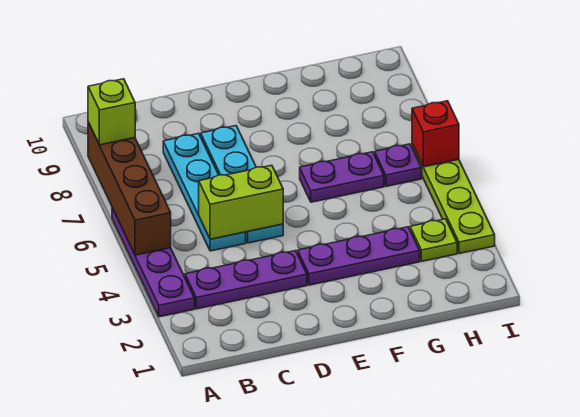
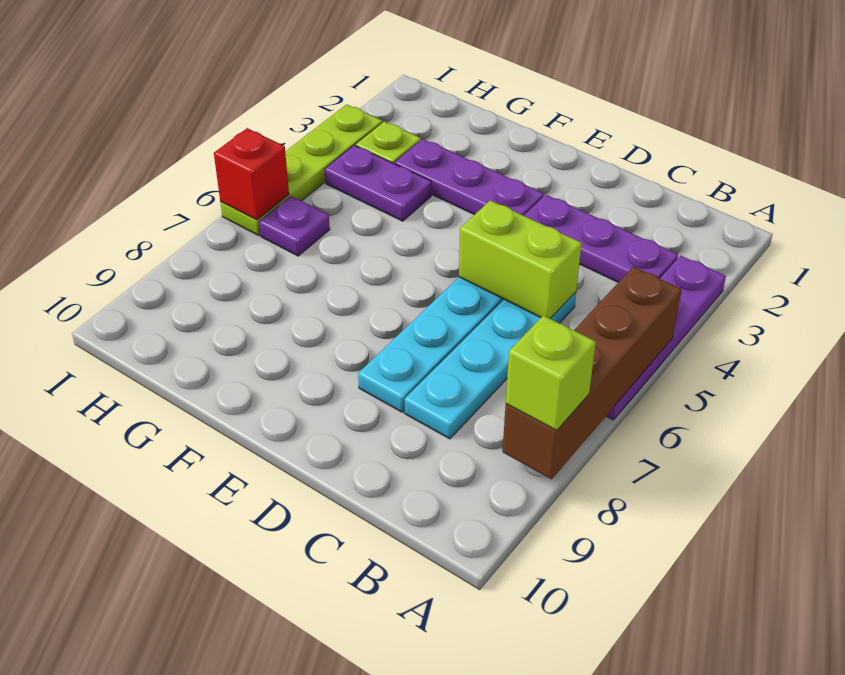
purple plate F6:G6 level 1 -> purple plate G4:H4 level 1

